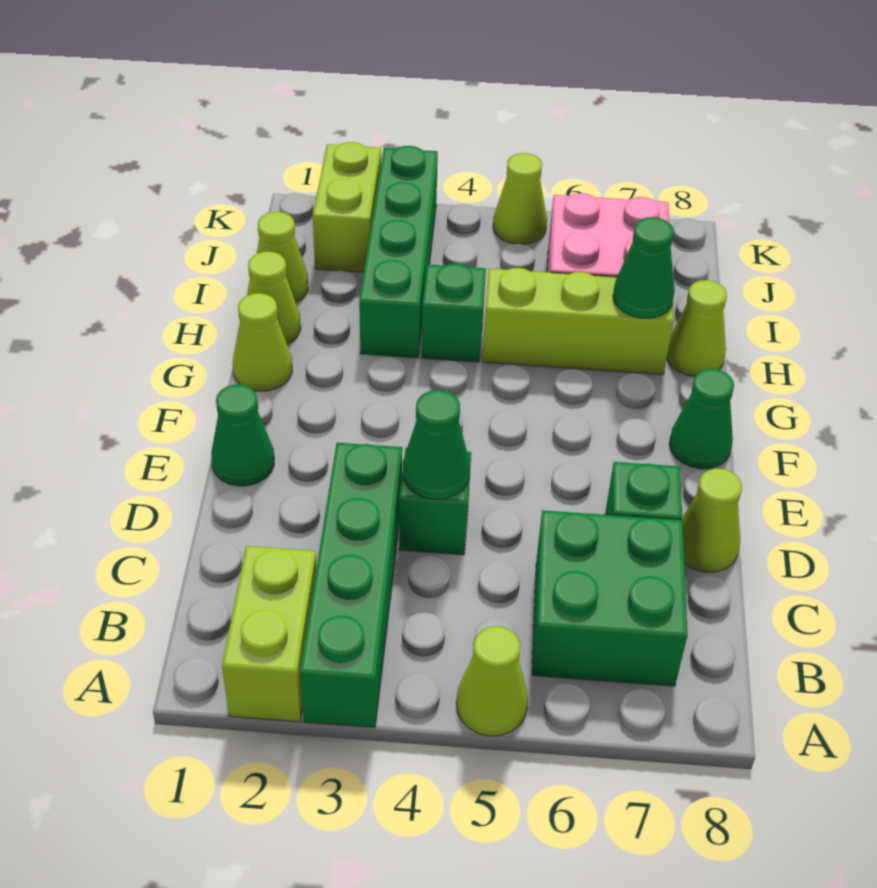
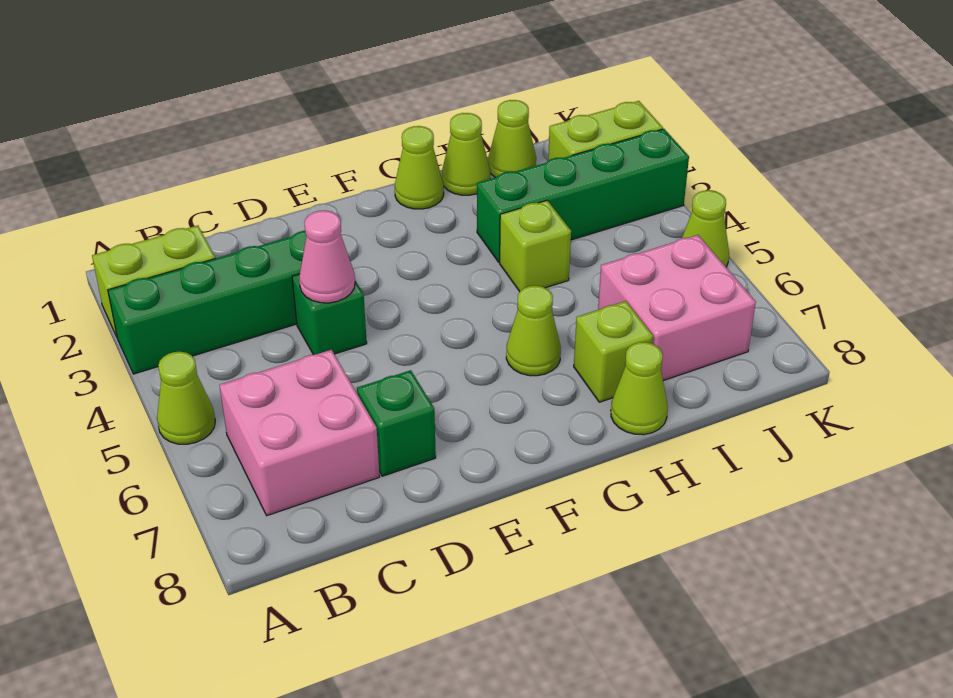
green brick B6:C7 level 1 -> pink brick B6:C7 level 1
green cone D4 level 2 -> pink cone D4 level 2
lime cone D8 level 1 -> lime cone G6 level 1
green cone E1 level 1 -> none
green cone F8 level 1 -> none
green brick H4 level 1 -> lime brick H4 level 1
lime brick H5:H7 level 1 -> lime brick H7 level 1
green cone H7 level 2 -> none

